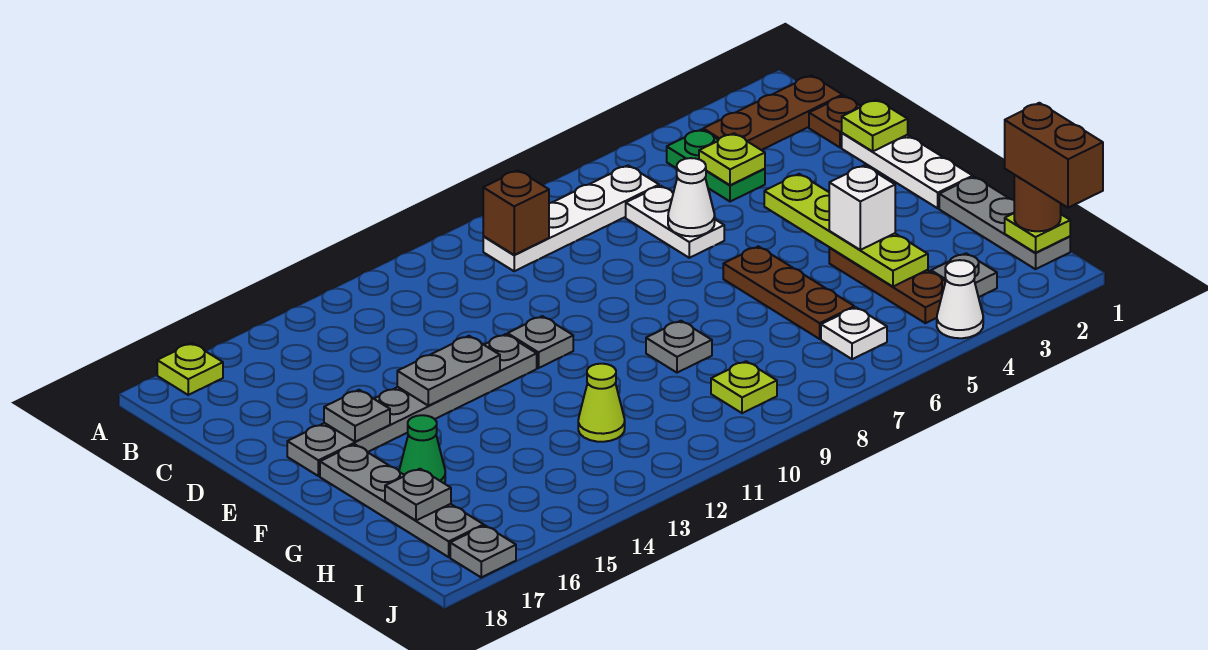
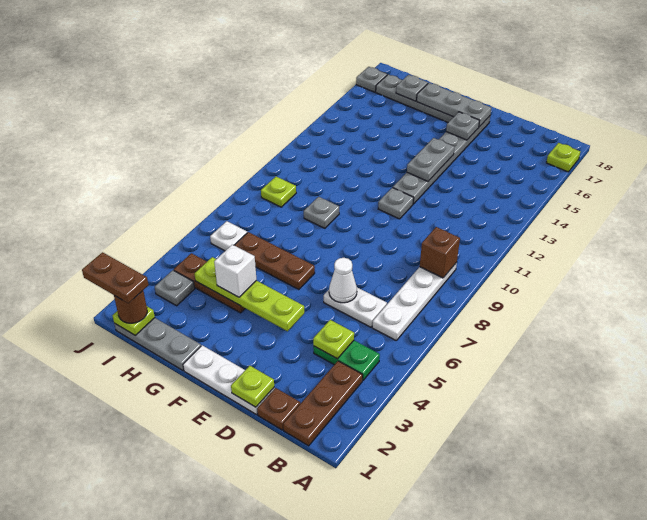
none -> grey plate E17:G17 level 2
green cone G16 level 1 -> none
lime cone H12 level 1 -> none
brown brick I1:J1 level 4 -> brown plate I1:J1 level 4
white cone J4 level 1 -> none

